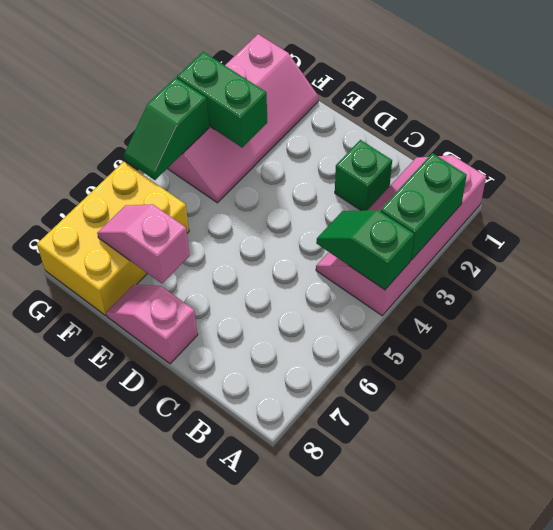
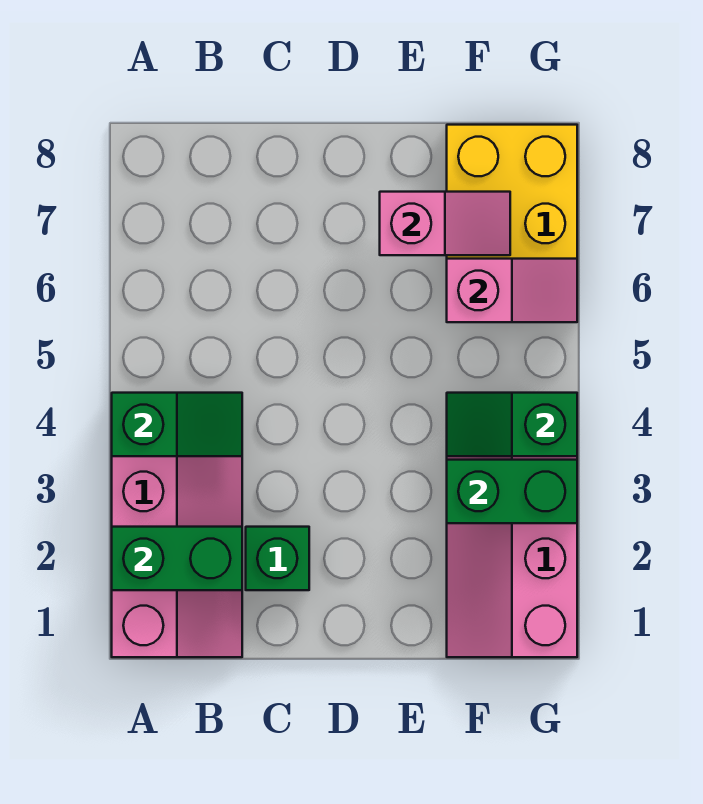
green brick A2:A3 level 2 -> green brick A2:B2 level 2
pink slope D8:E8 level 1 top D -> pink slope F6:G6 level 2 top F
green slope G4:G5 level 2 top 4 -> green slope F4:G4 level 2 top G

